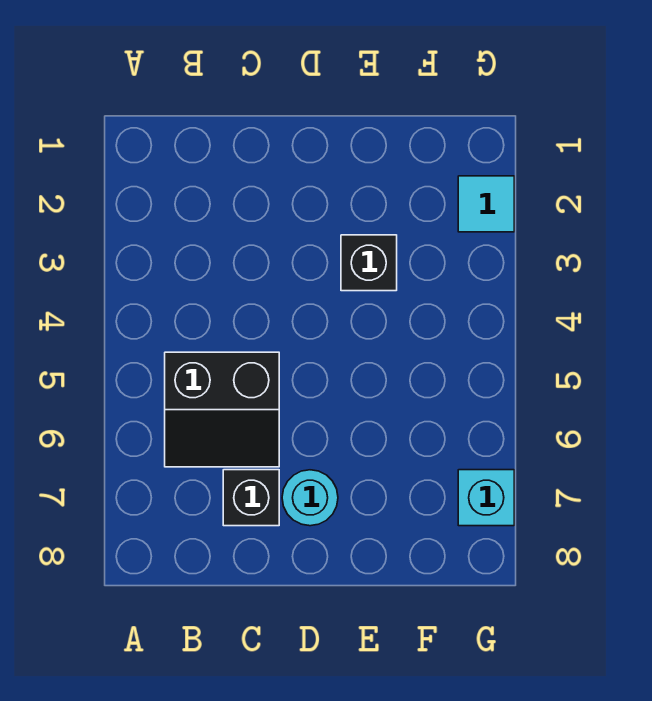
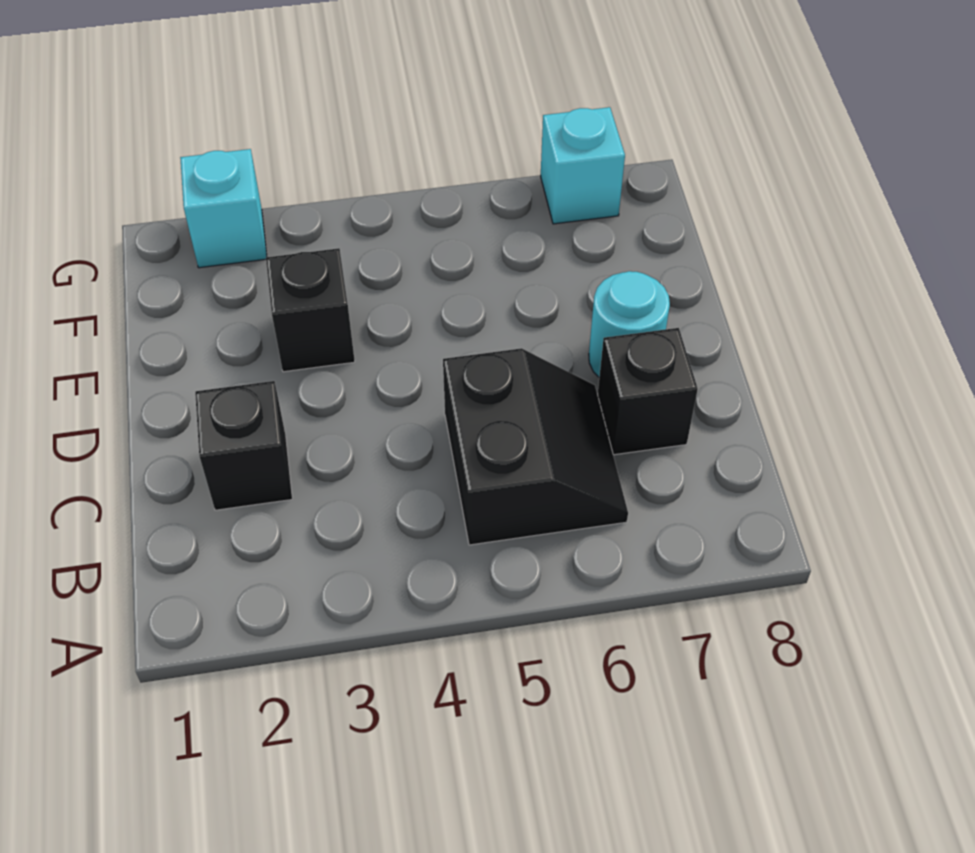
none -> black brick C2 level 1
cyan tile G2 level 1 -> cyan brick G2 level 1

